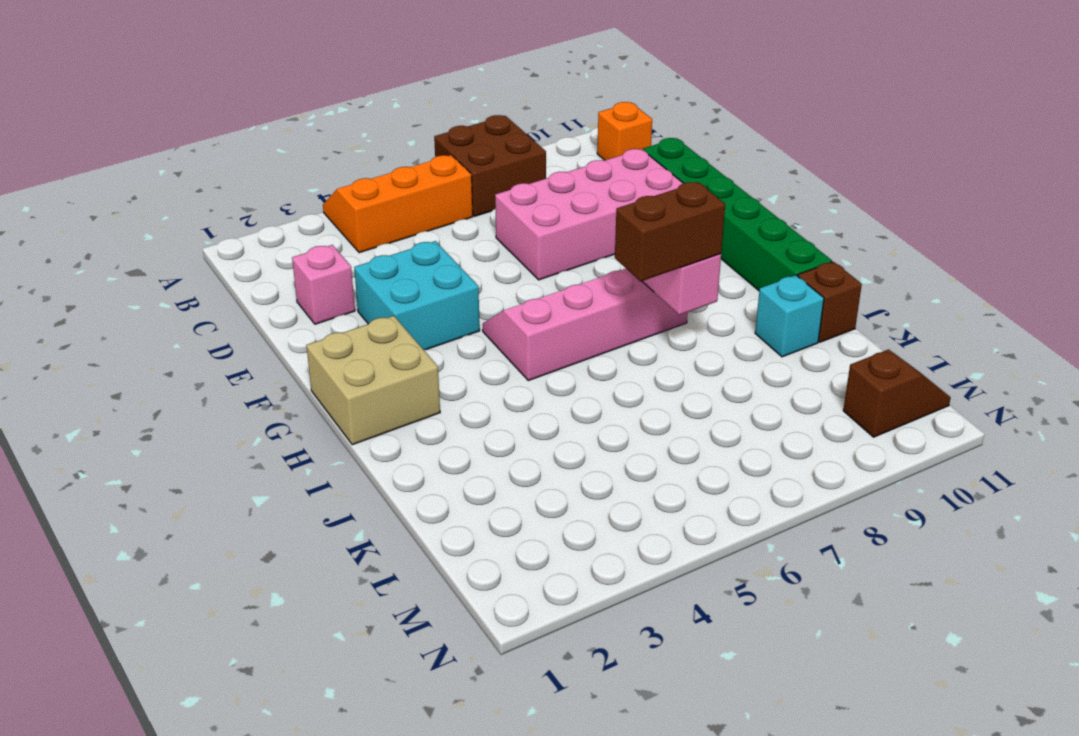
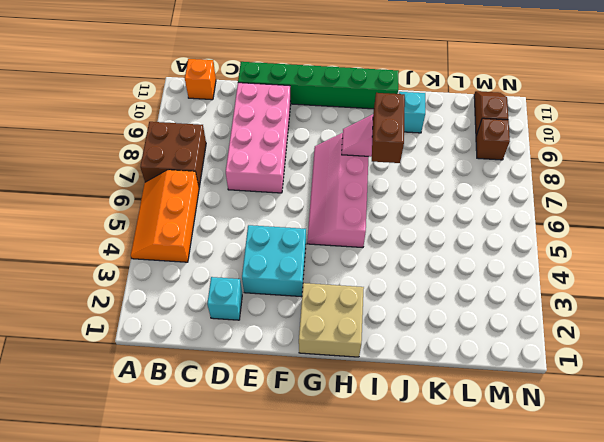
pink brick D2 level 1 -> cyan brick D2 level 1
brown brick J11 level 1 -> brown brick M9 level 1

